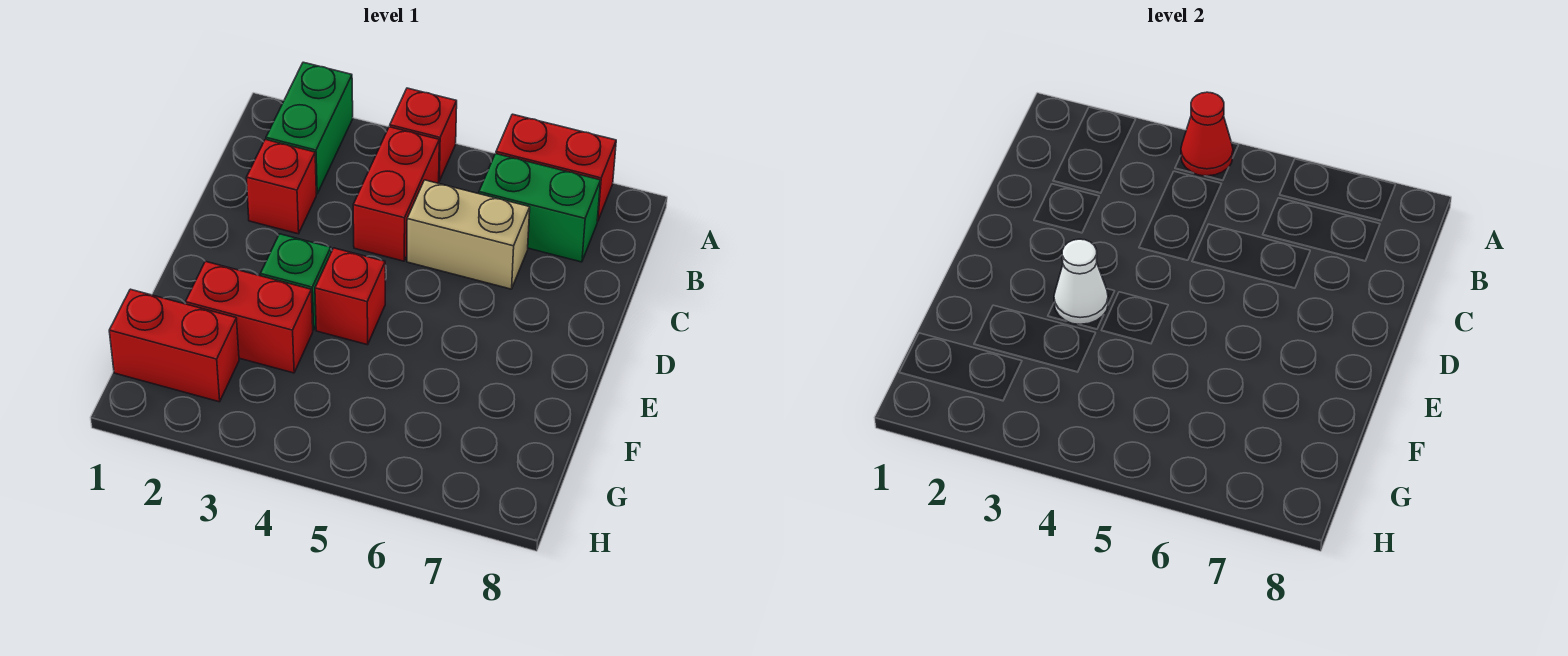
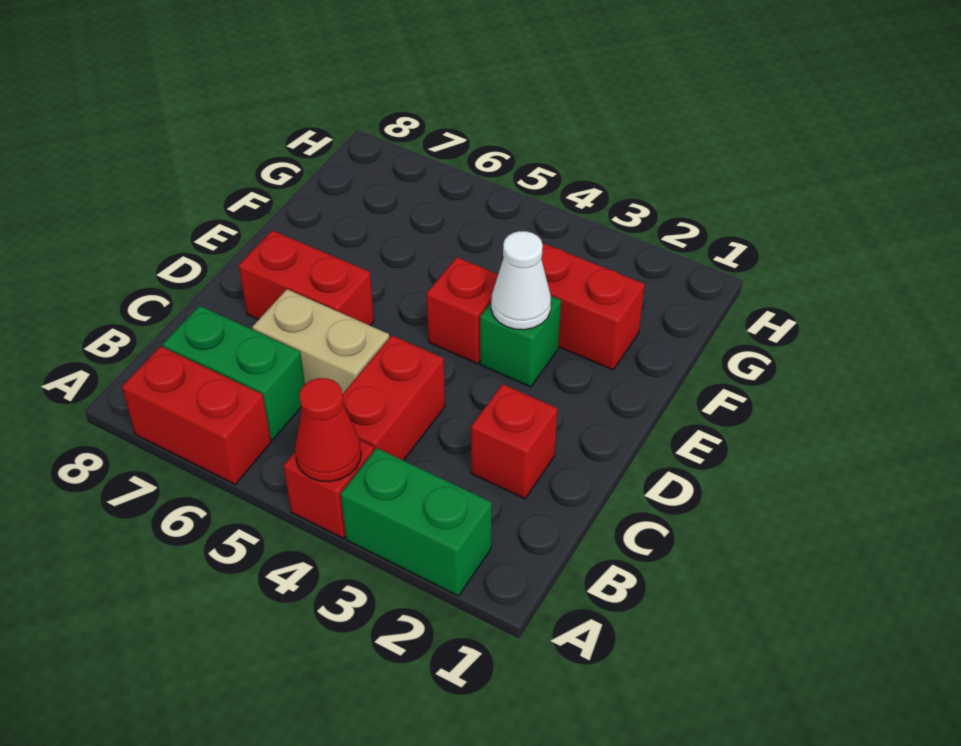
green brick A2:B2 level 1 -> green brick A2:A3 level 1
red brick G1:G2 level 1 -> red brick D6:D7 level 1

